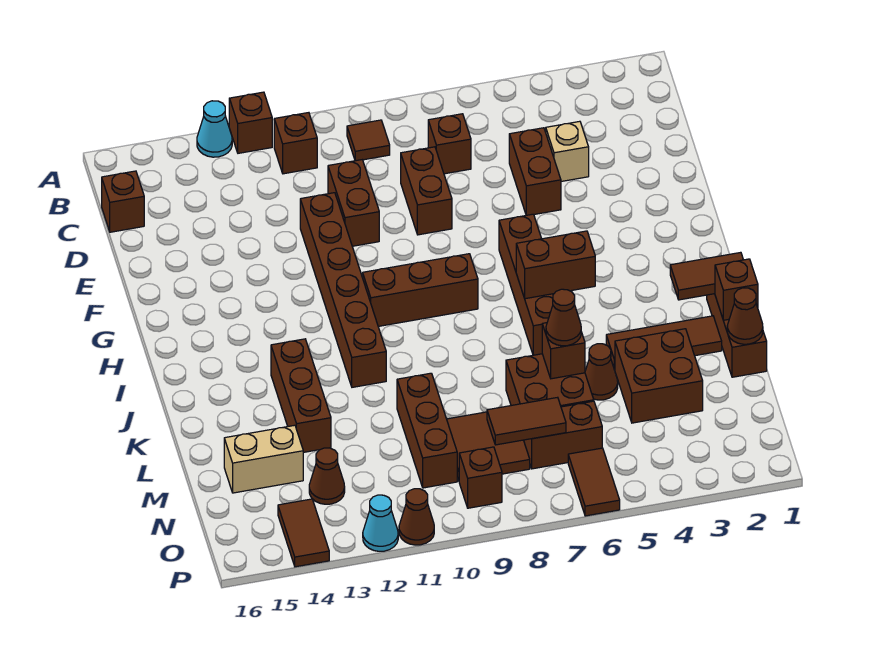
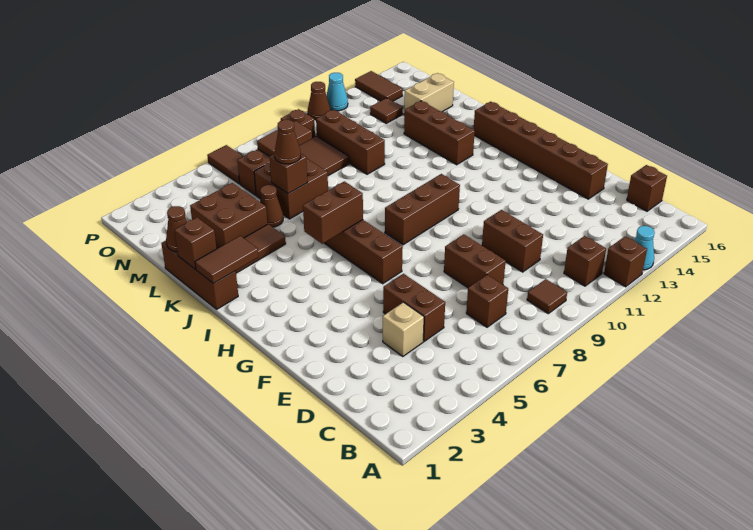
brown brick E11:J11 level 1 -> brown brick E15:J15 level 1
brown cone N13 level 1 -> brown tile N13 level 1

